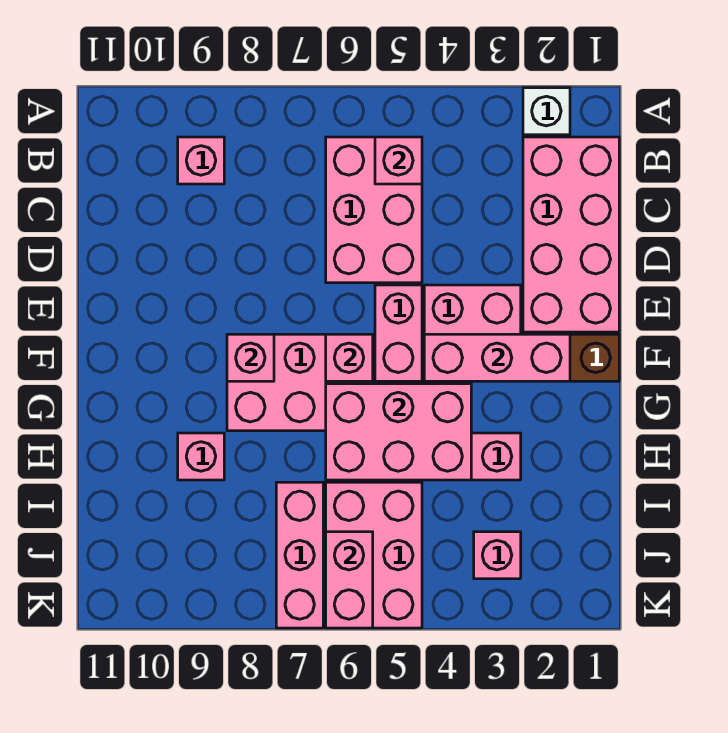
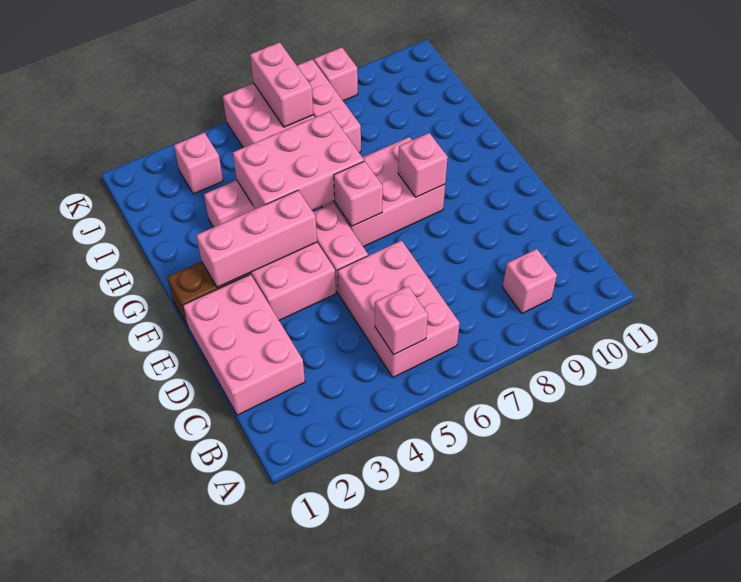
white brick A2 level 1 -> none
pink brick B1:E2 level 1 -> pink brick C1:E2 level 1
pink brick H9 level 1 -> pink brick K8 level 1

